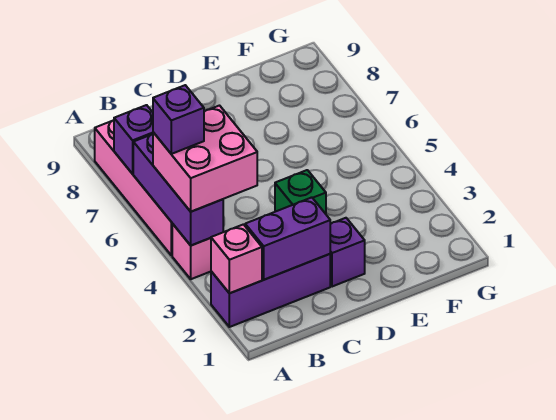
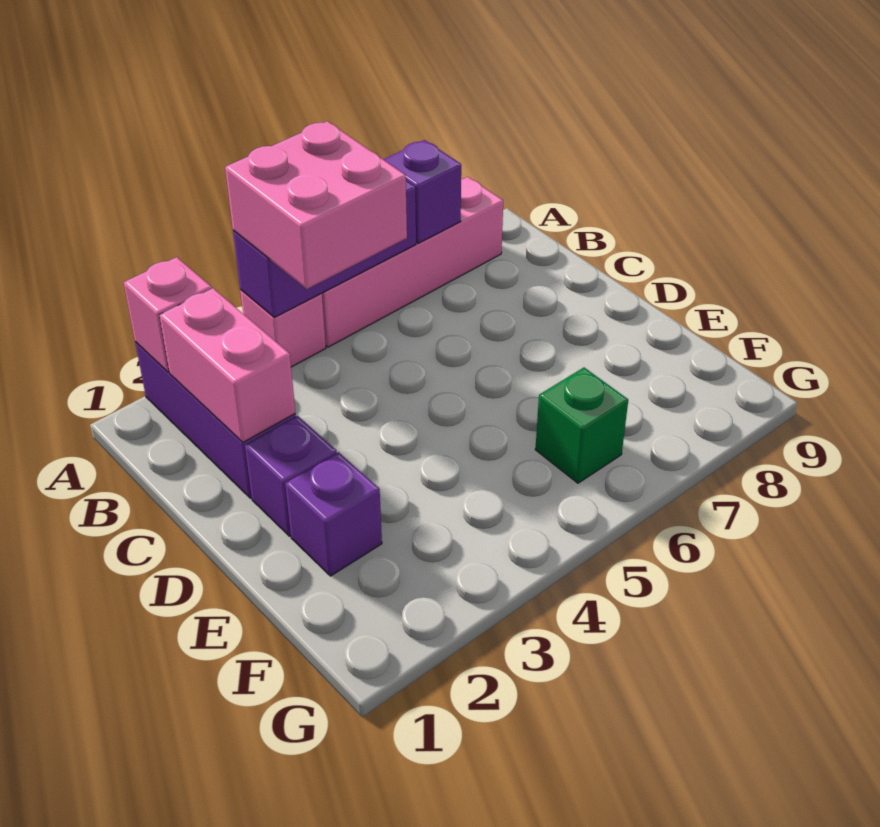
purple brick A5 level 4 -> purple brick E2 level 1
purple brick B2:C2 level 2 -> pink brick B2:C2 level 2
green brick D4 level 1 -> green brick F6 level 1

